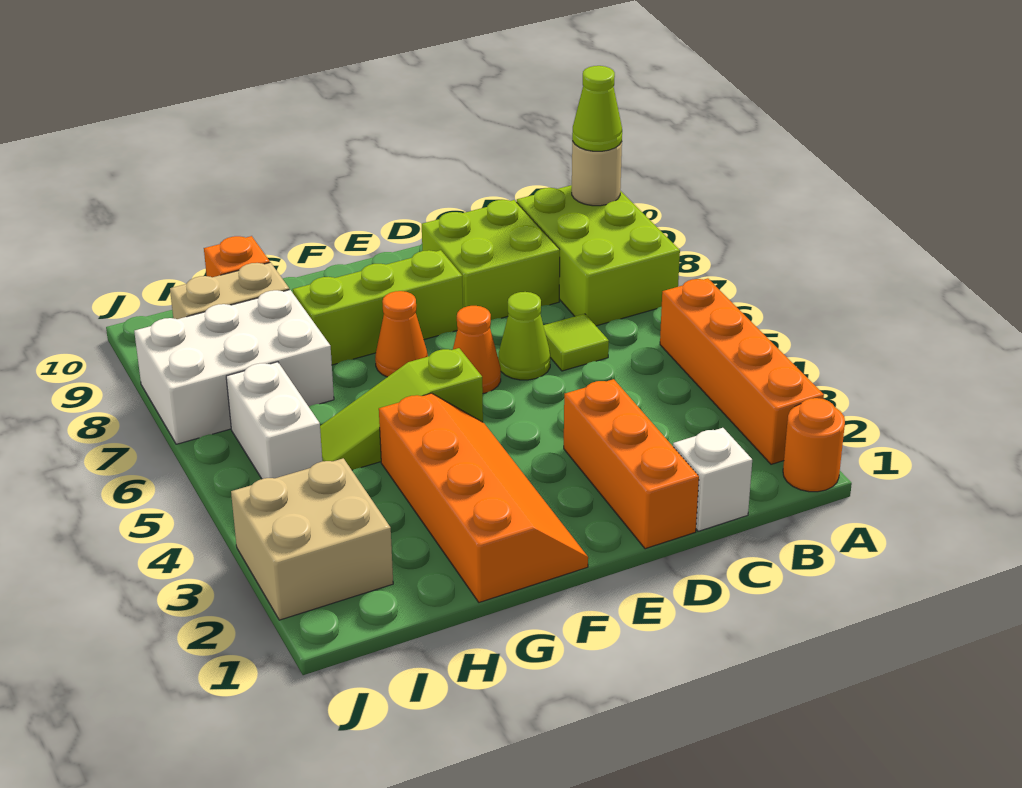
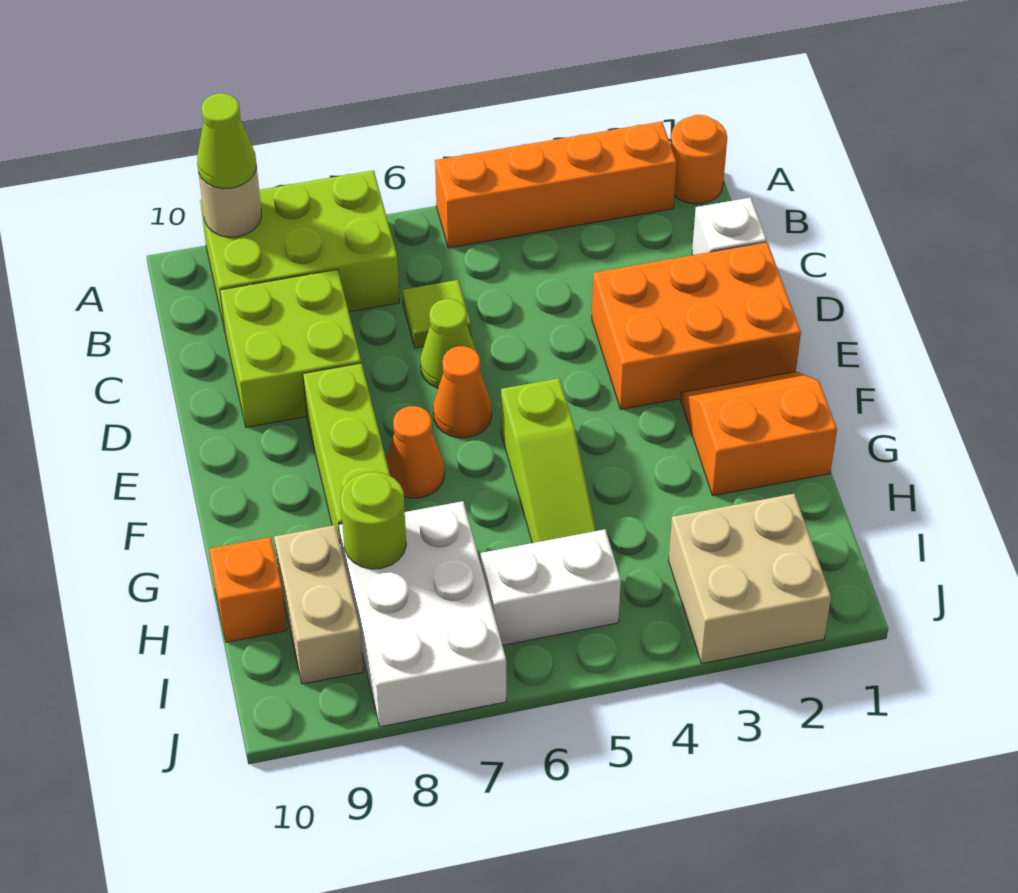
orange brick D1:D3 level 1 -> orange brick D1:E3 level 1
orange slope F1:G4 level 1 top G -> orange slope F1:G2 level 1 top G
none -> lime round brick H8 level 2

